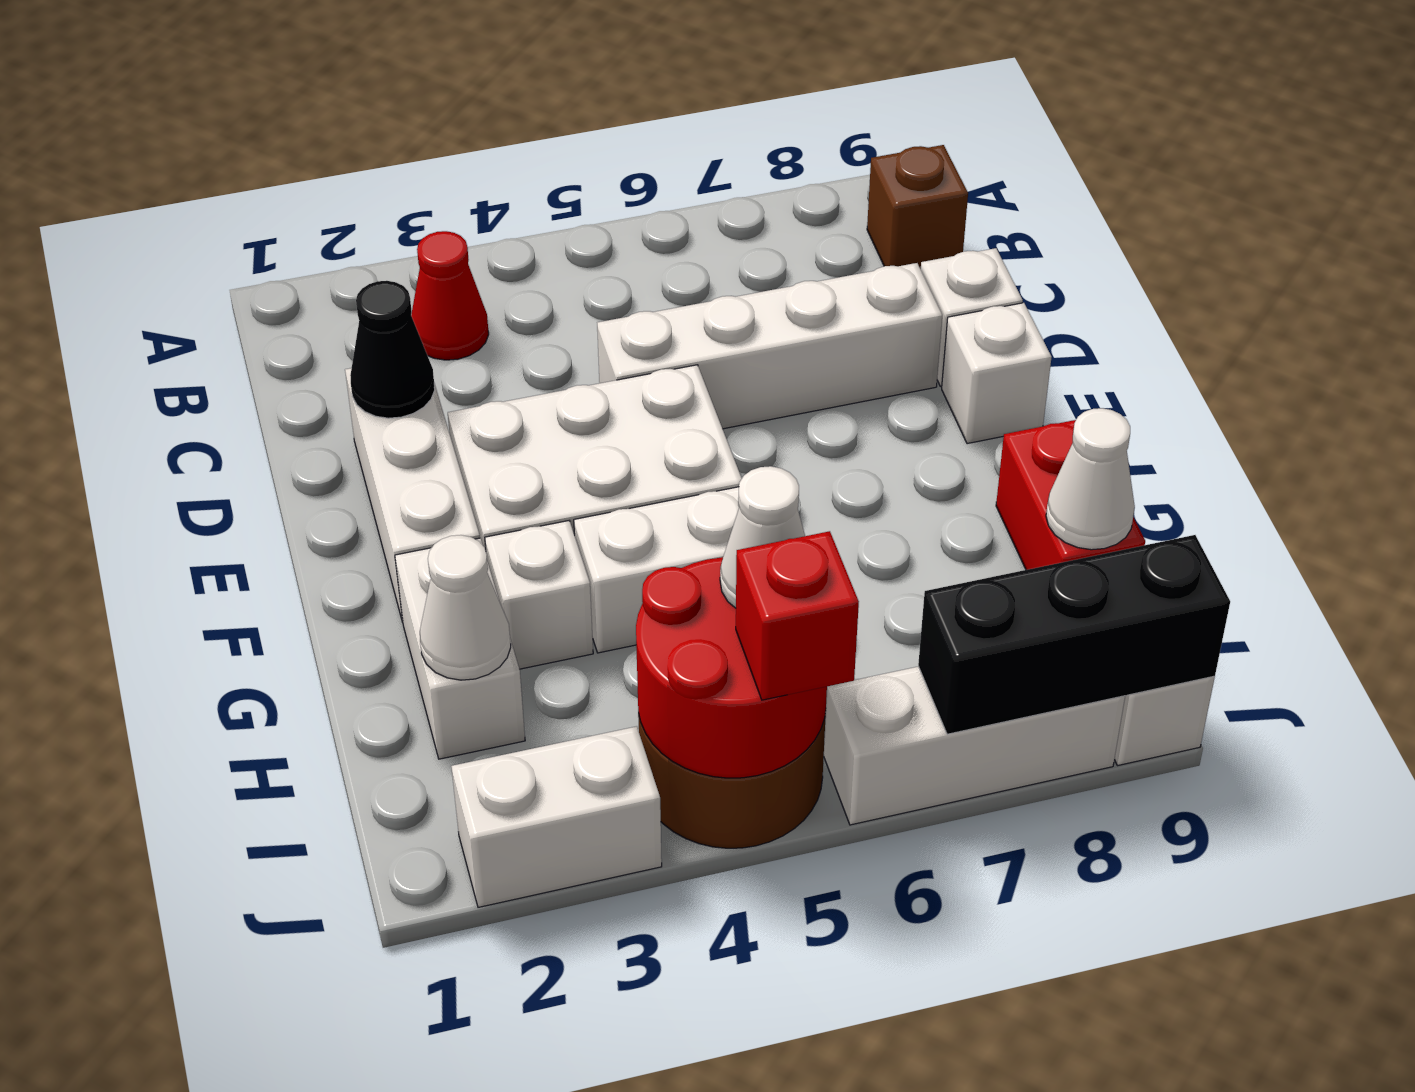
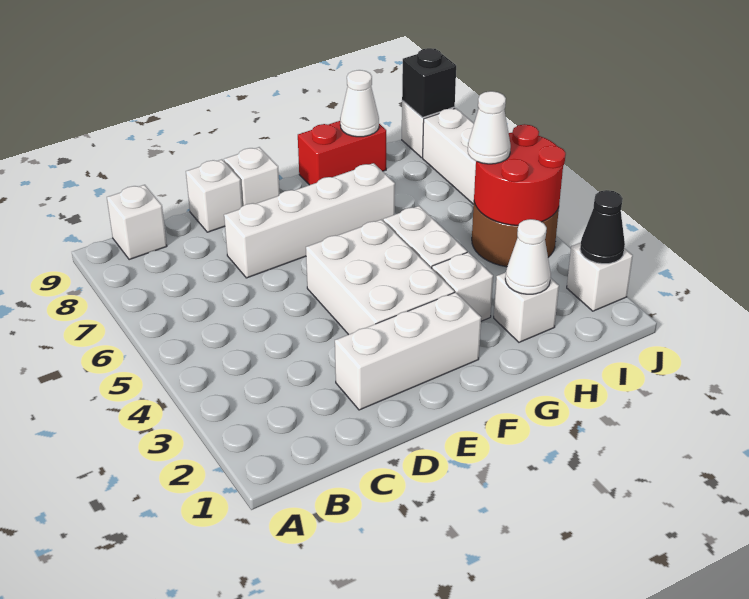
red cone B3 level 1 -> none
brown brick B9 level 1 -> white brick B9 level 1
black cone D2 level 2 -> black cone J2 level 2
white brick D5:D8 level 1 -> white brick D7:G7 level 1
white brick G2:H2 level 1 -> white brick H2 level 1
white brick J2:J3 level 1 -> white brick J2 level 1
red brick J5 level 3 -> none
black brick J7:J9 level 2 -> black brick J9 level 2

